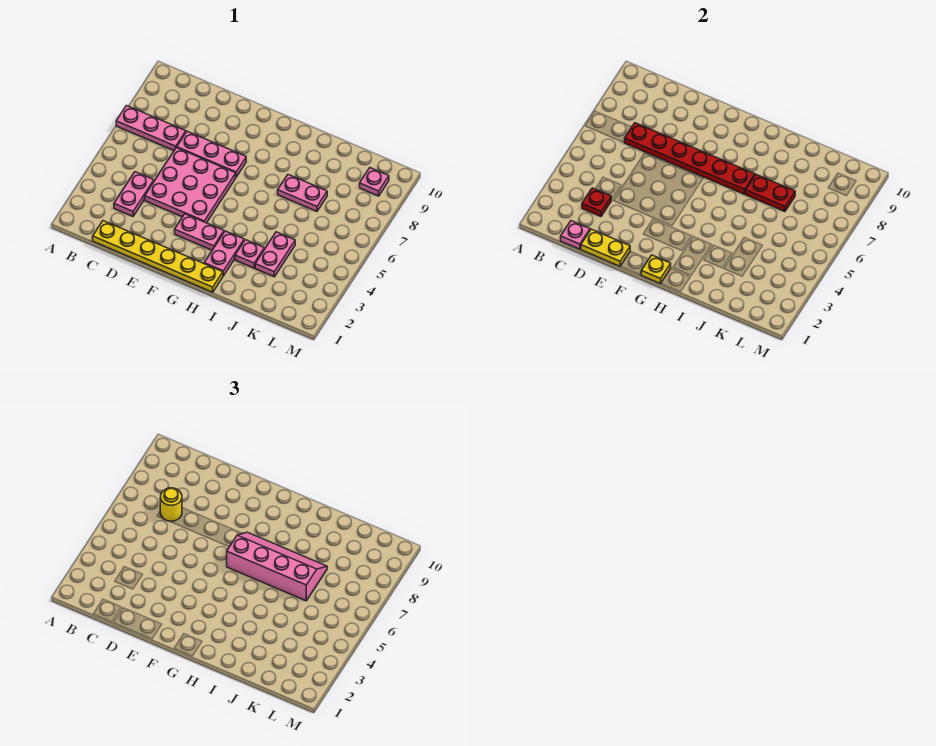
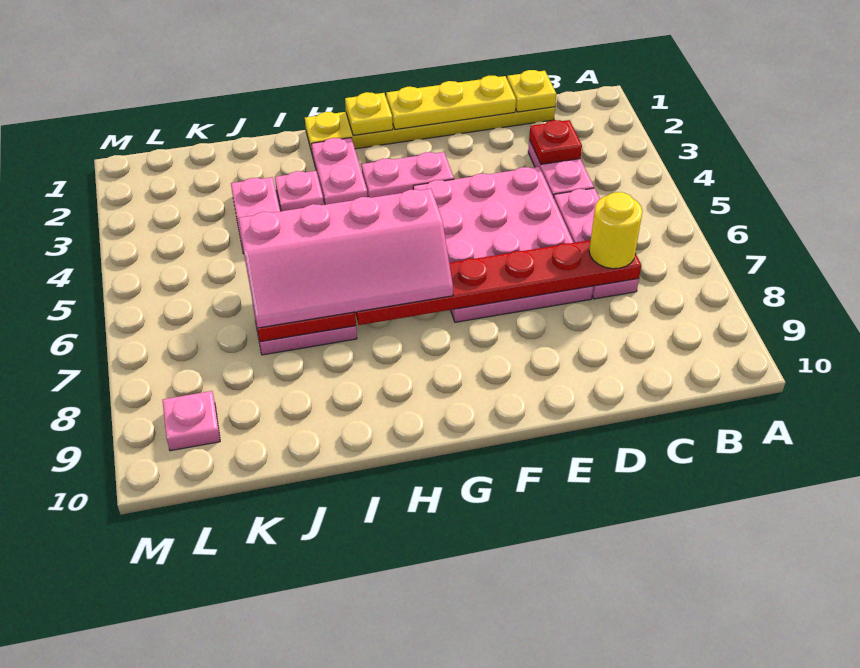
pink plate A7:C7 level 1 -> pink plate C5:C7 level 1
pink plate C1 level 2 -> yellow plate C1 level 2
yellow plate D1:E1 level 2 -> yellow plate D1:F1 level 2

